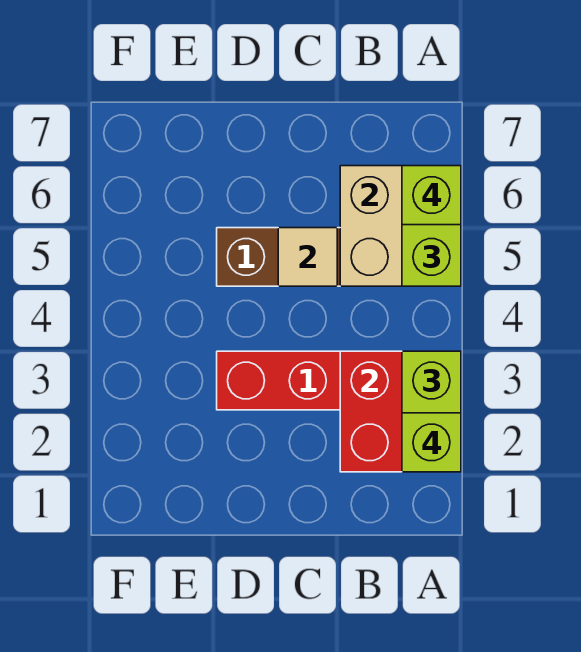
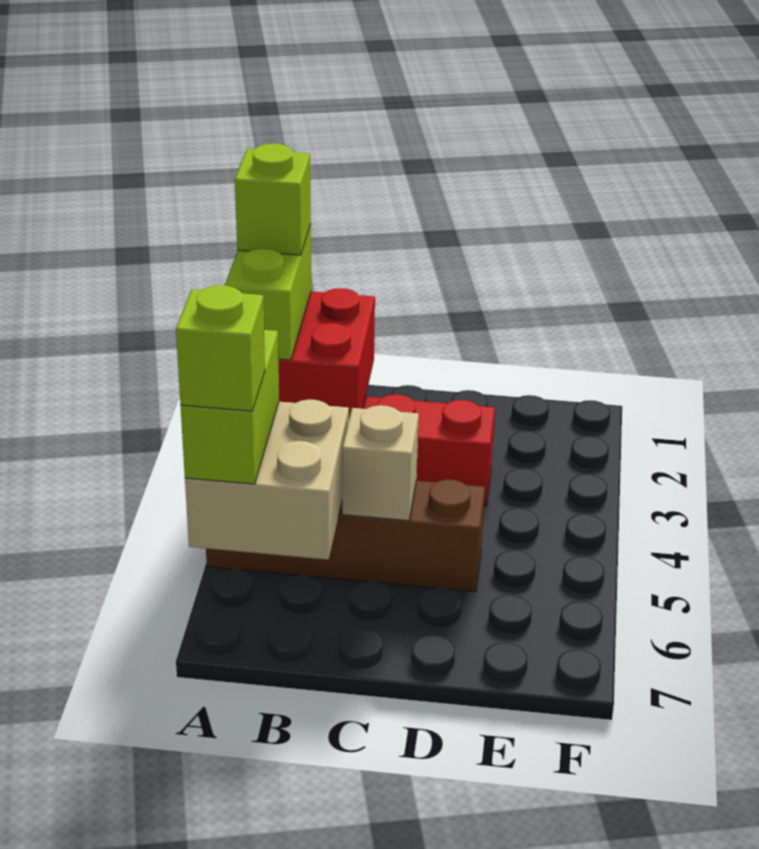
tan tile C5 level 2 -> tan brick C5 level 2

